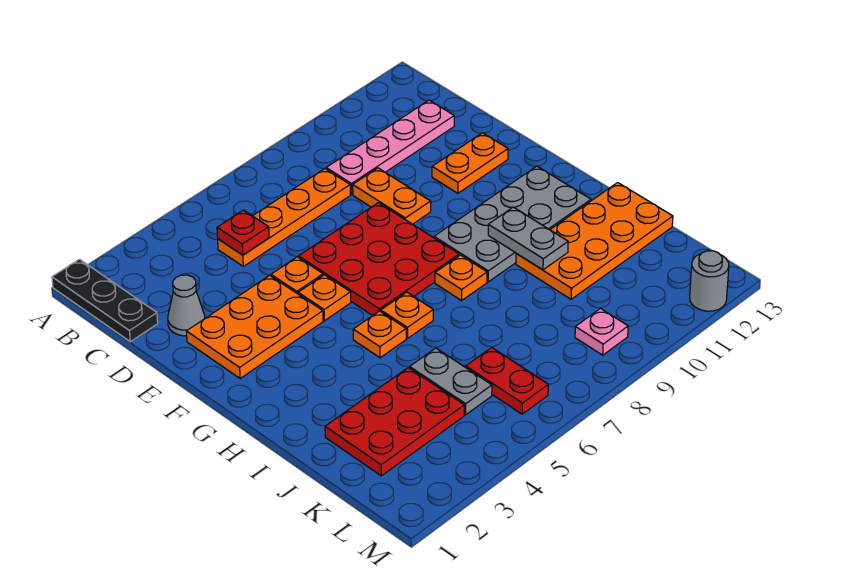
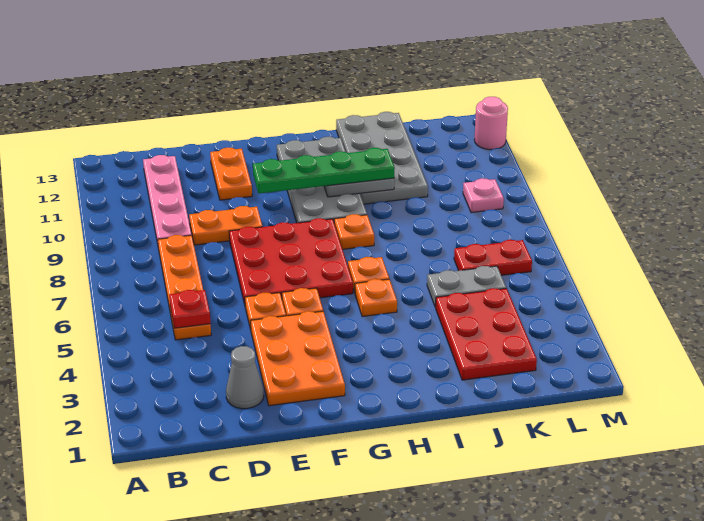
black plate A1:C1 level 1 -> none
none -> green plate F10:I10 level 3
orange plate I10:J13 level 1 -> grey plate I10:J13 level 1
grey round brick M12 level 1 -> pink round brick M12 level 1

